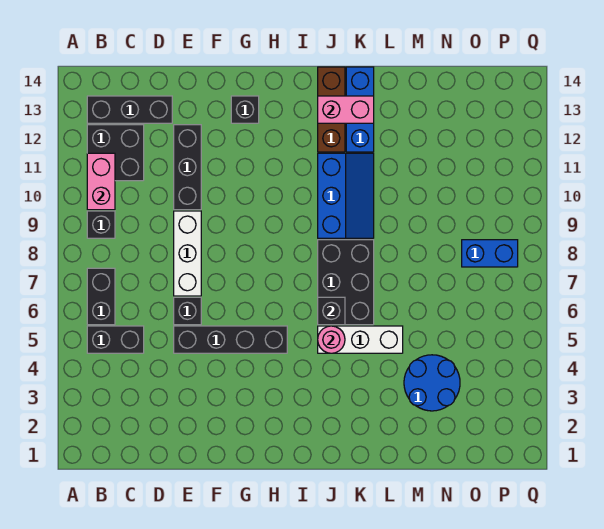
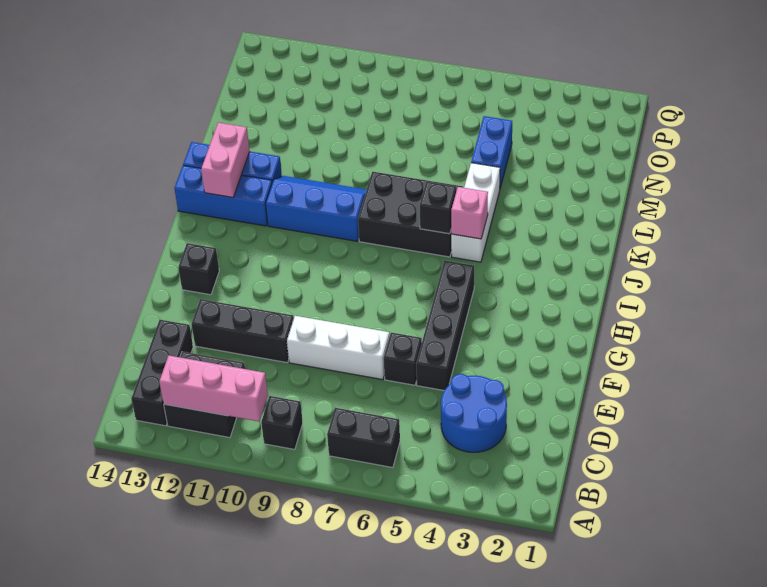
black brick B5:C5 level 1 -> none
pink brick B10:B11 level 2 -> pink brick B10:B12 level 2
pink round brick J5 level 2 -> pink brick J5 level 2
brown brick J12:J14 level 1 -> blue brick J12:J14 level 1
blue round brick M3:N4 level 1 -> blue round brick C3:D4 level 1
blue brick O8:P8 level 1 -> blue brick M5:N5 level 1

